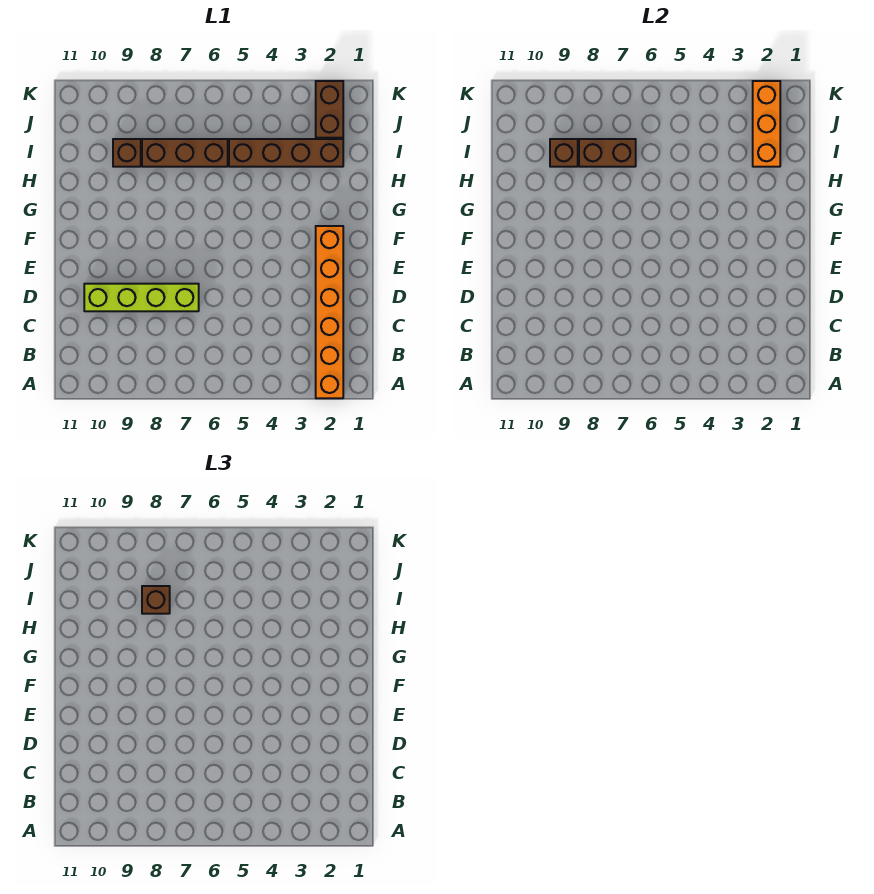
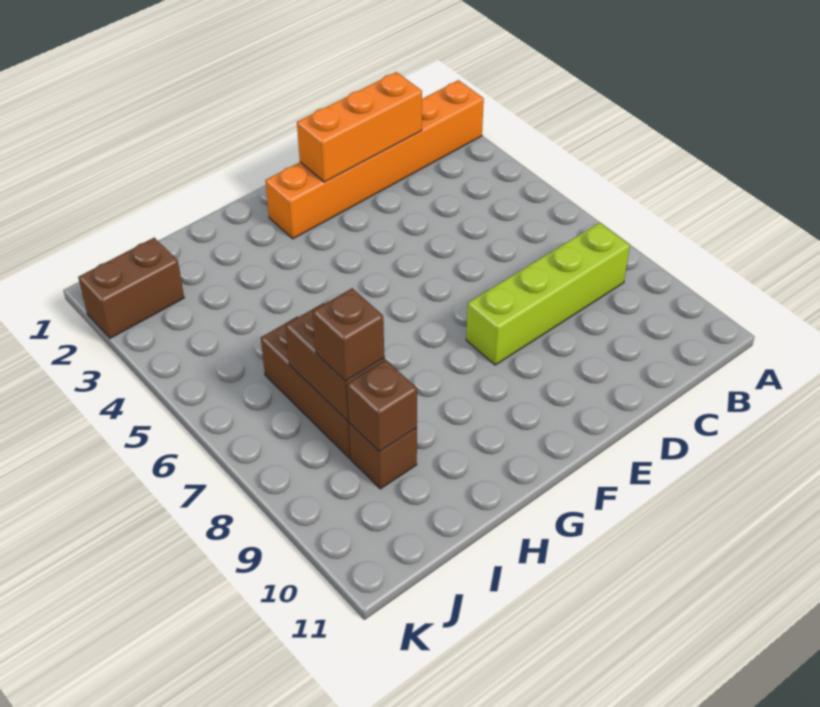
lime brick D7:D10 level 1 -> lime brick B8:E8 level 1
brown brick I2:I5 level 1 -> none
orange brick I2:K2 level 2 -> orange brick C2:E2 level 2

